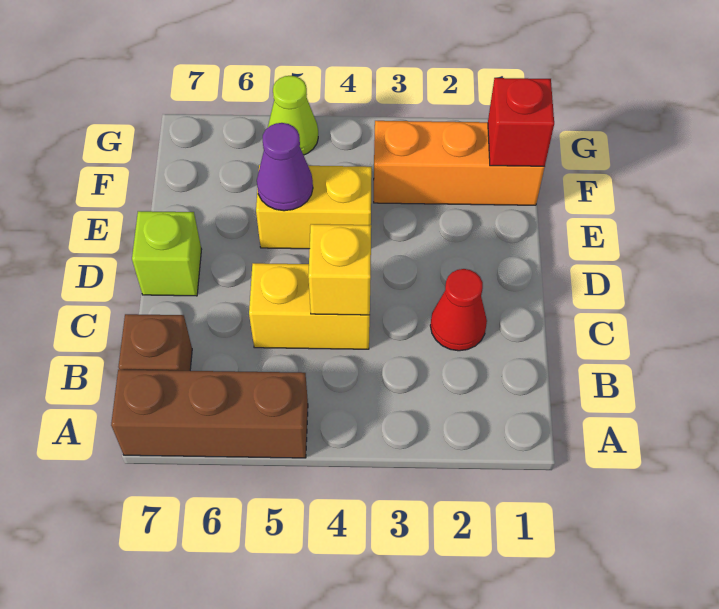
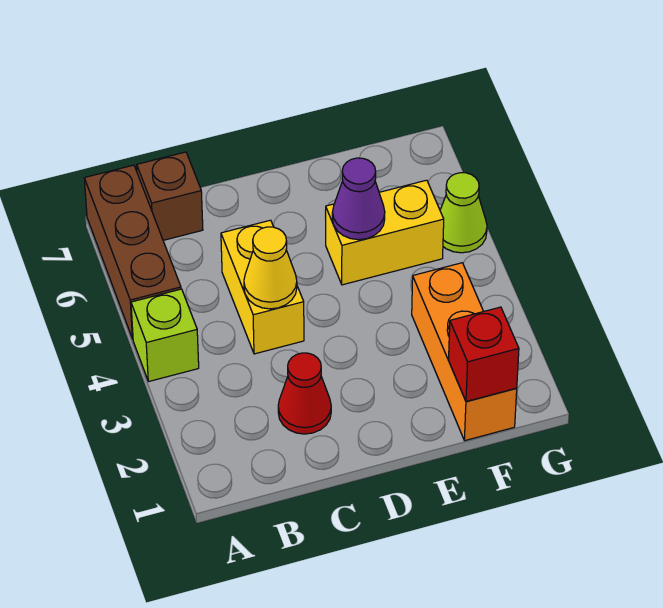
yellow brick C4 level 2 -> yellow cone C4 level 2
lime brick D7 level 1 -> lime brick A4 level 1
yellow brick E4:E5 level 1 -> yellow brick E5:F5 level 1

